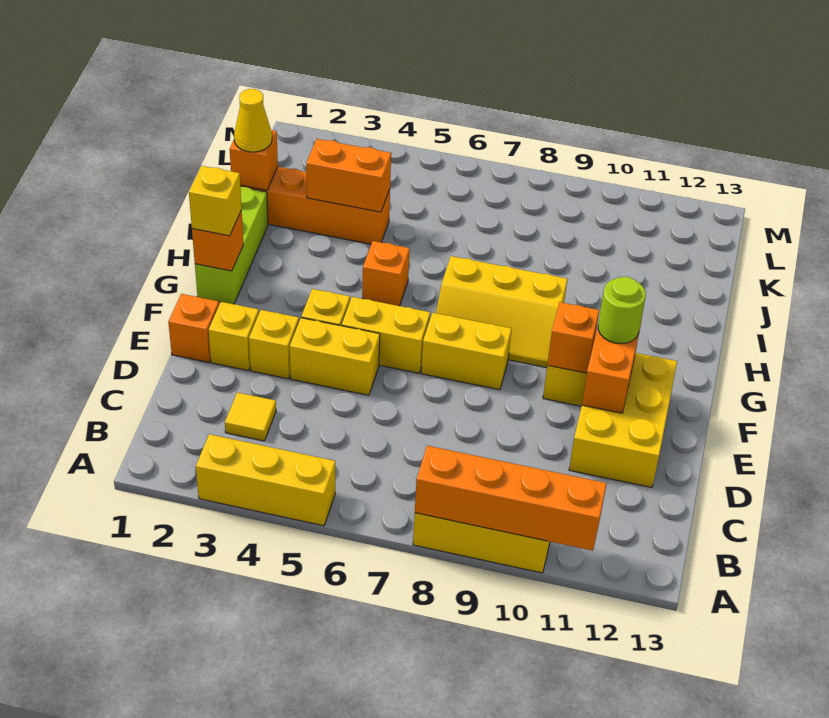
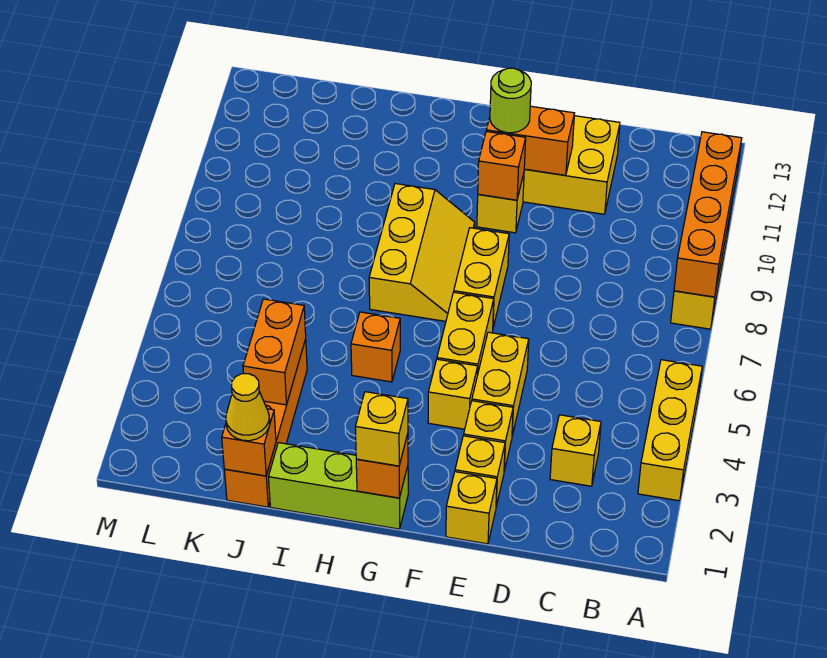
yellow tile C3 level 1 -> yellow brick C3 level 1
orange brick E1 level 1 -> yellow brick E1 level 1

